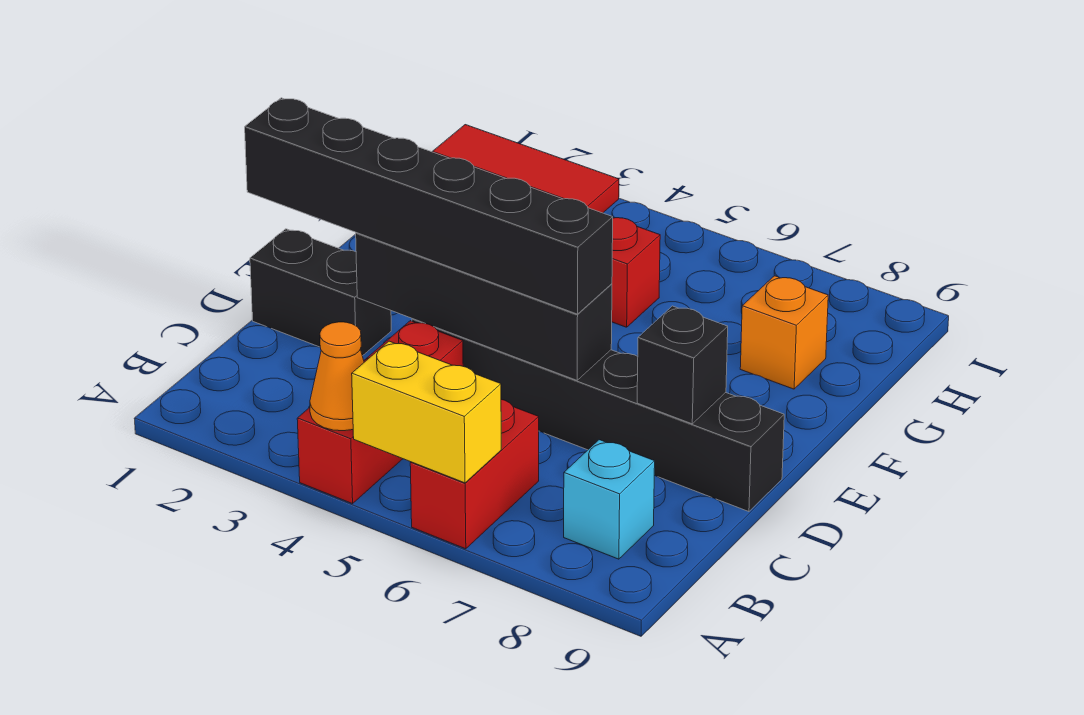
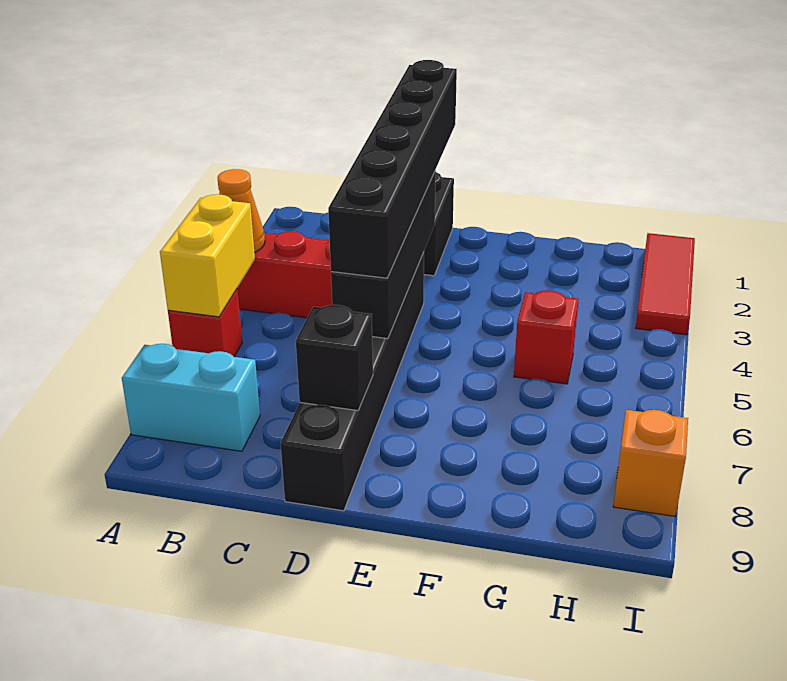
red brick A6:B6 level 1 -> red brick A6 level 1
cyan brick B8 level 1 -> cyan brick A8:B8 level 1
orange brick G8 level 1 -> orange brick I8 level 1

